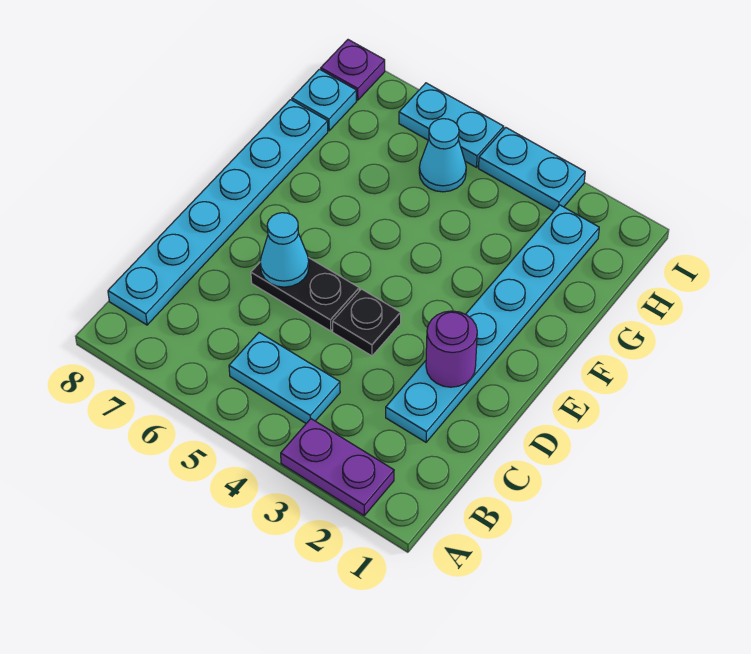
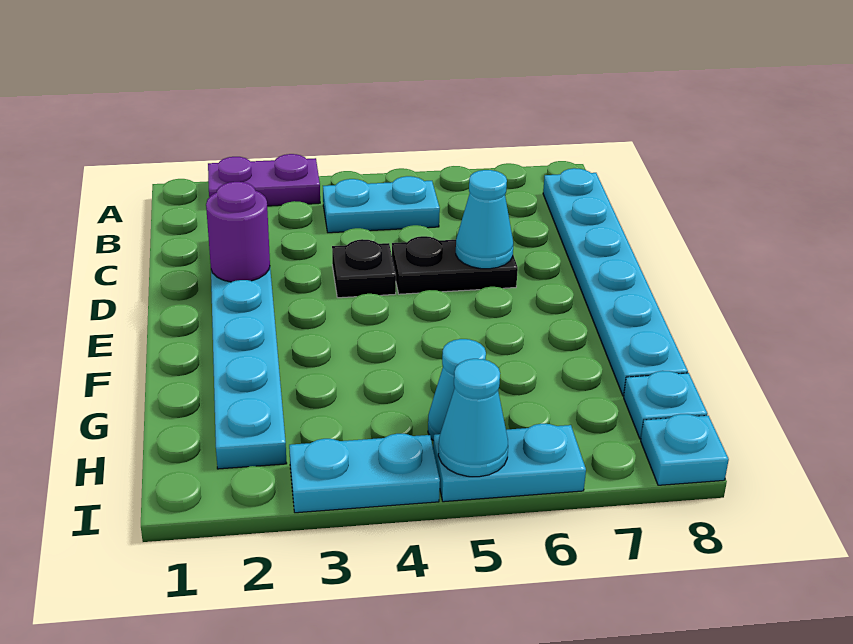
none -> cyan cone I5 level 2
purple plate I8 level 1 -> cyan plate I8 level 1

